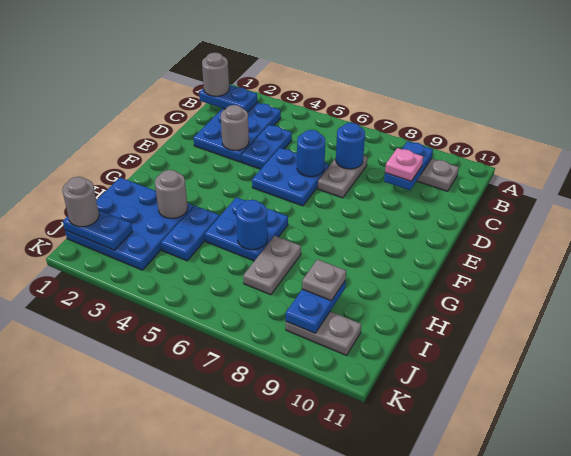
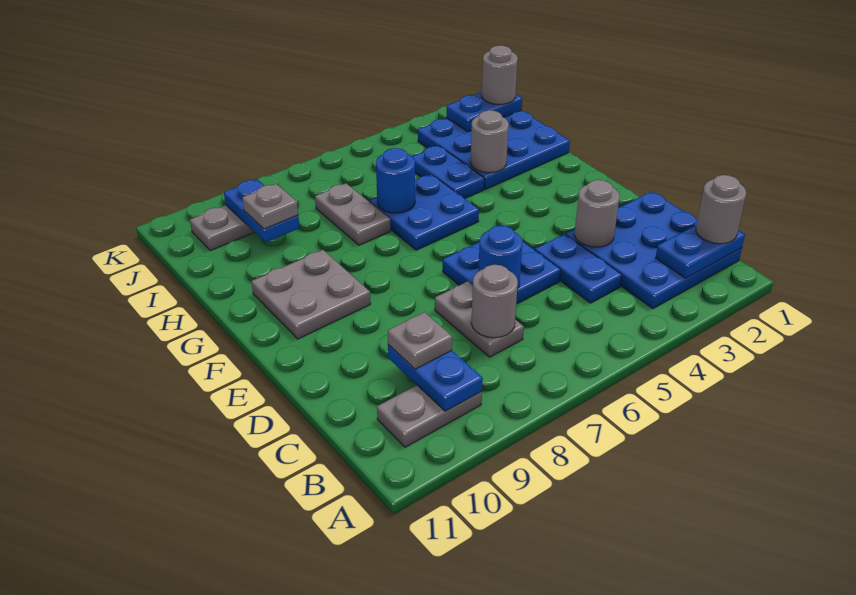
blue plate B2:D3 level 1 -> blue plate B1:D3 level 1
blue round brick C7 level 2 -> grey round brick C7 level 2
pink plate C9 level 3 -> grey plate C9 level 3
none -> grey plate F9:G10 level 1

